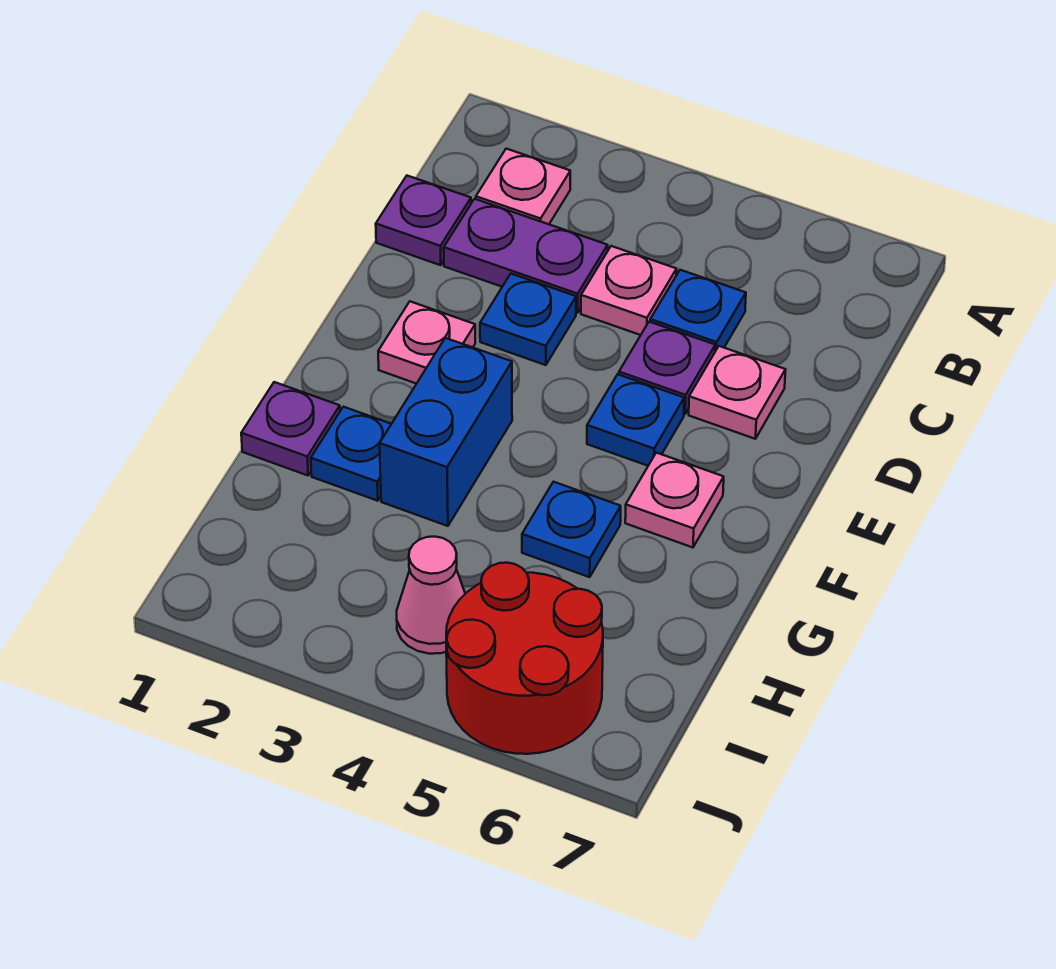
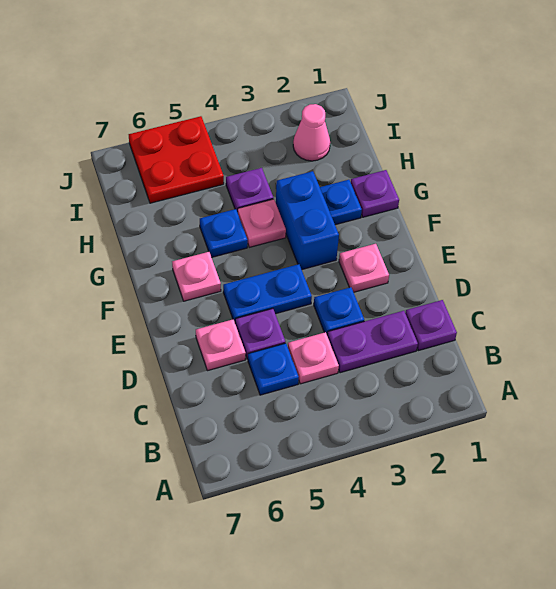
pink plate B2 level 1 -> pink plate G4 level 1
blue plate E5 level 1 -> blue plate E4:E5 level 1
none -> purple plate H4 level 1
pink cone I4 level 1 -> pink cone I2 level 1
red round brick I5:J6 level 1 -> red plate I5:J6 level 1

